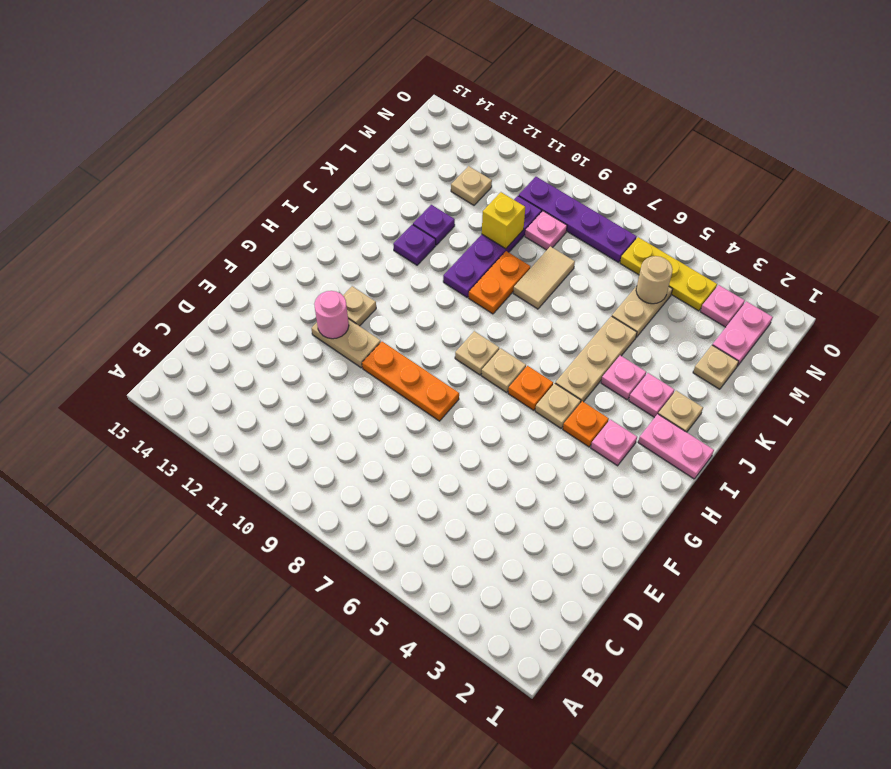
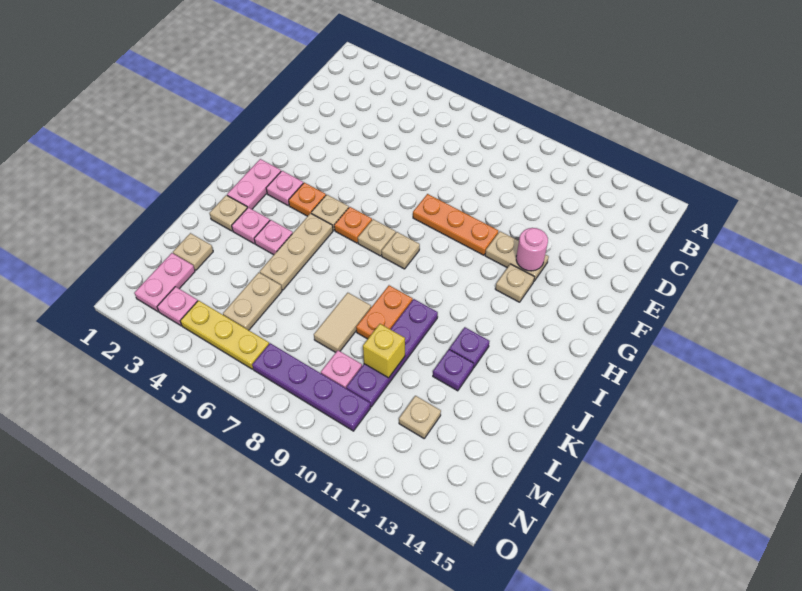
pink plate I1:I2 level 1 -> pink plate H2:I2 level 1
tan round brick M5 level 2 -> none

